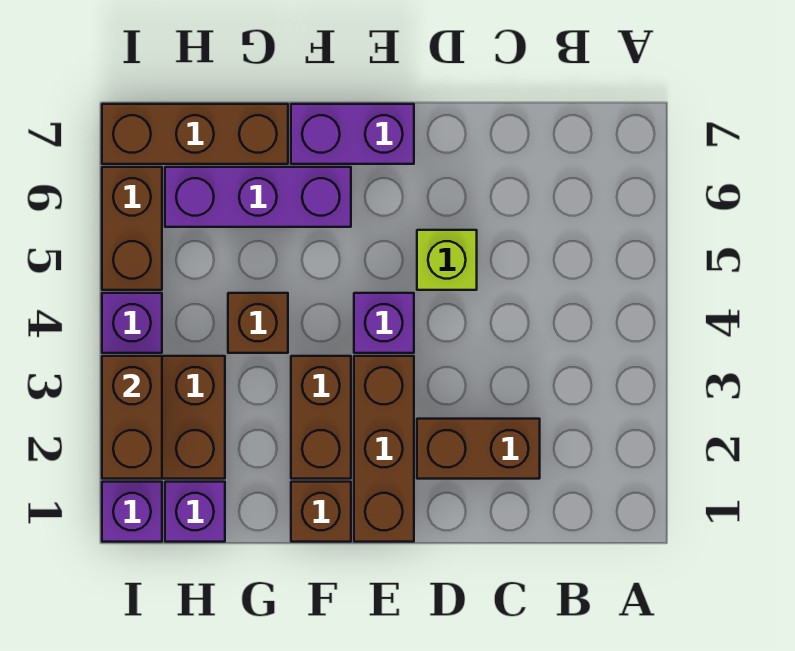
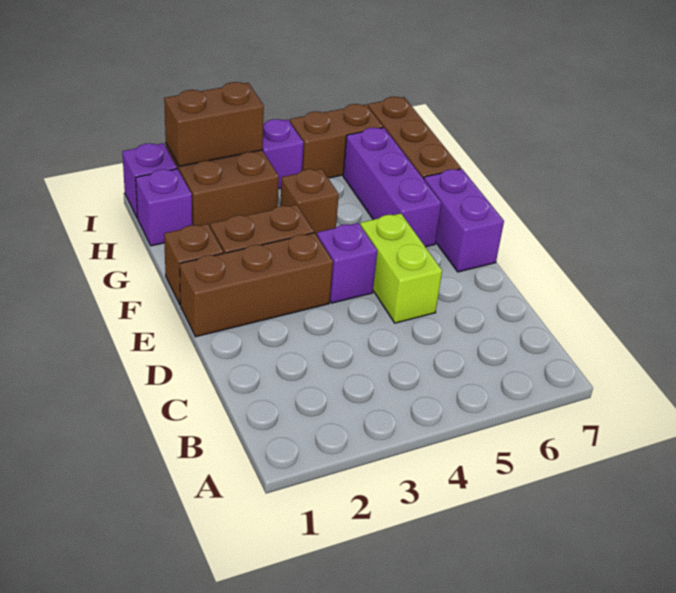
brown brick C2:D2 level 1 -> none
lime brick D5 level 1 -> lime brick D5:E5 level 1

